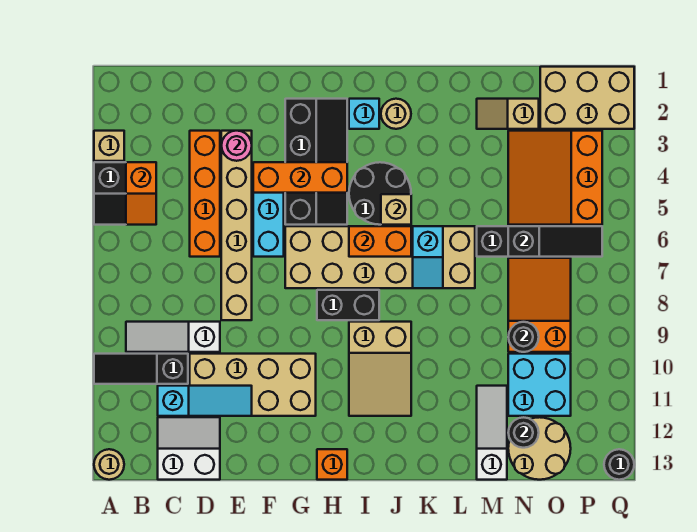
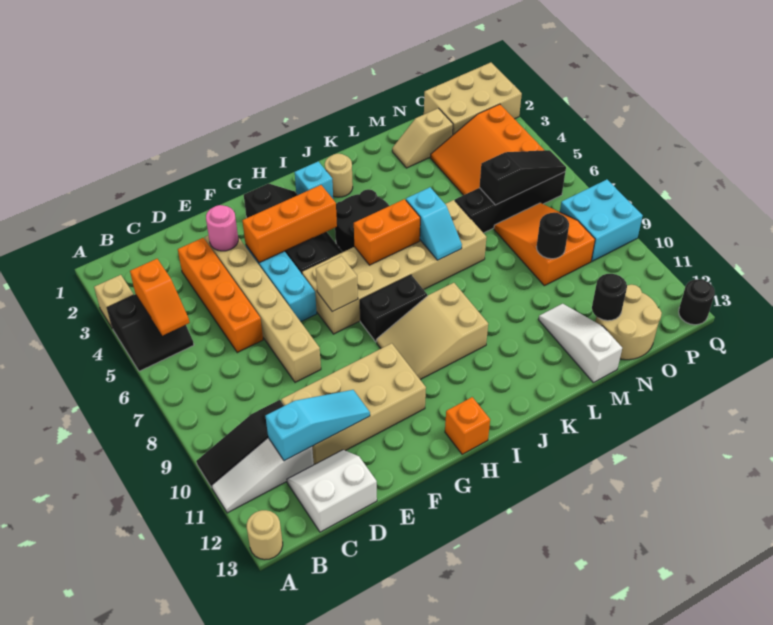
white slope B9:D9 level 1 top D -> white slope A11:C11 level 1 top C
tan slope I9:J11 level 1 top 9 -> tan slope H9:J10 level 1 top J
tan brick J5 level 2 -> tan brick G7 level 2
cyan brick N10:O11 level 1 -> cyan brick P8:Q9 level 1

